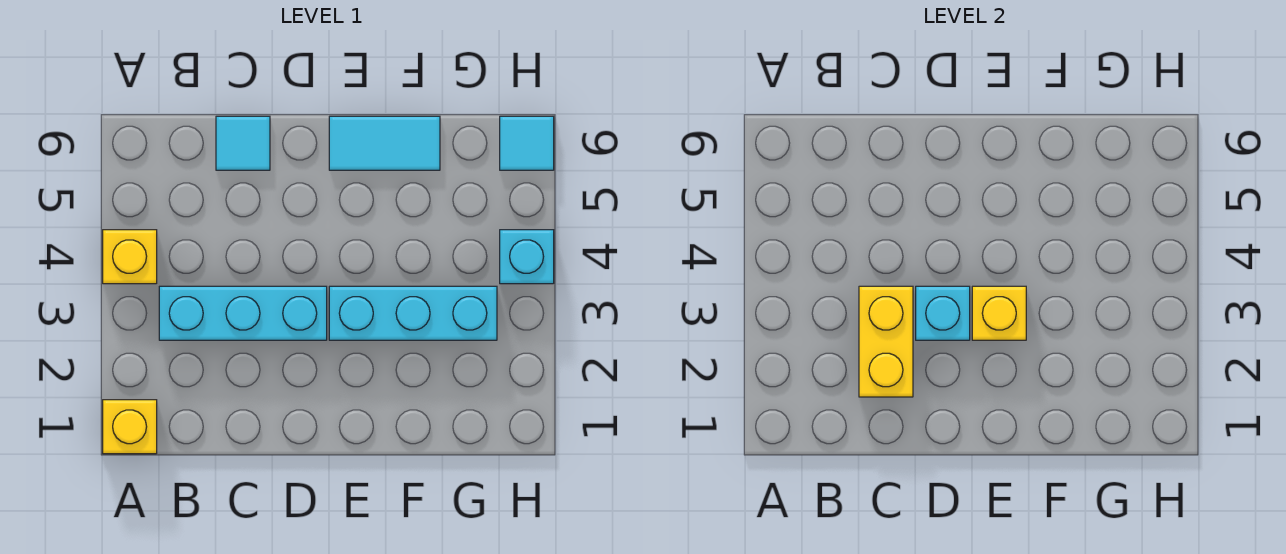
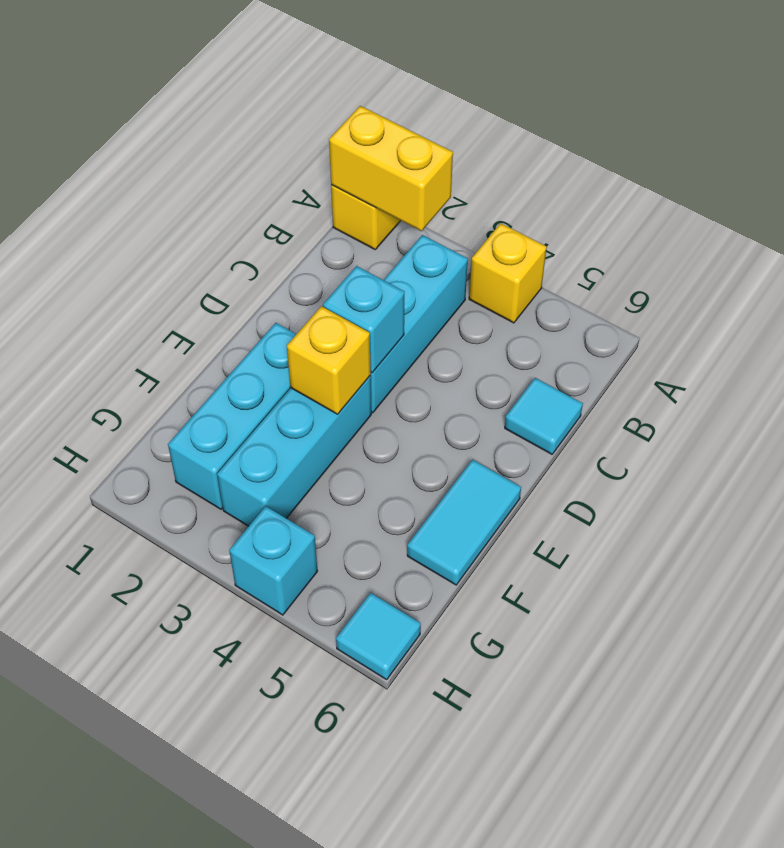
yellow brick C2:C3 level 2 -> yellow brick A1:A2 level 2
none -> cyan brick E2:G2 level 1

